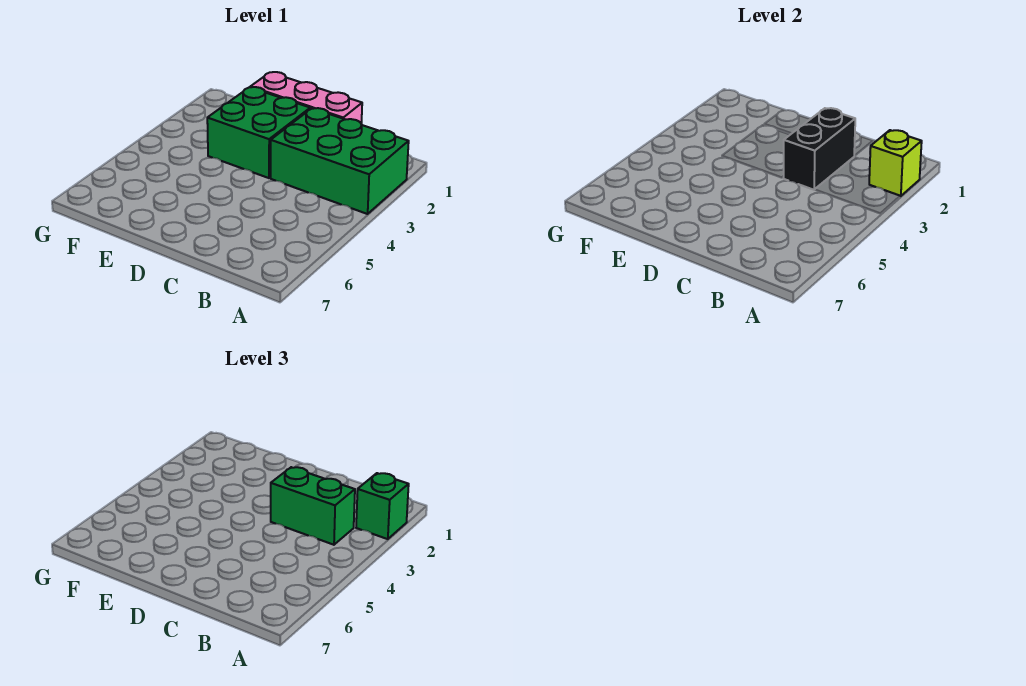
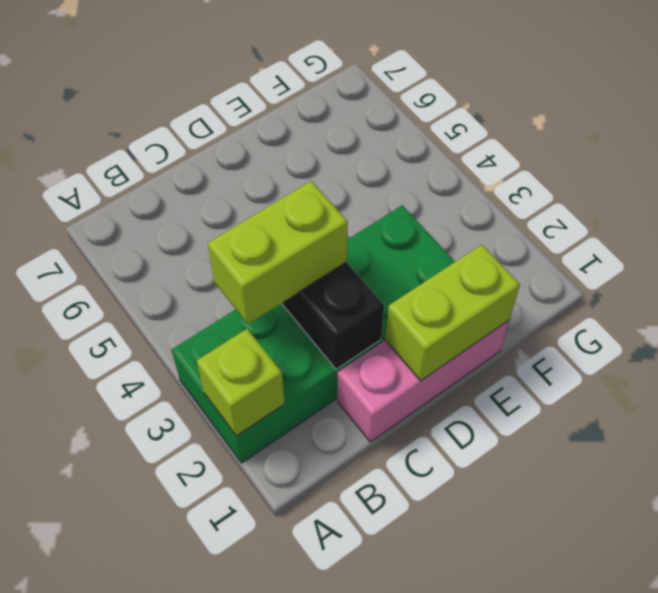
green brick A2 level 3 -> none
green brick B3:C3 level 3 -> lime brick B3:C3 level 3
none -> lime brick D1:E1 level 2

